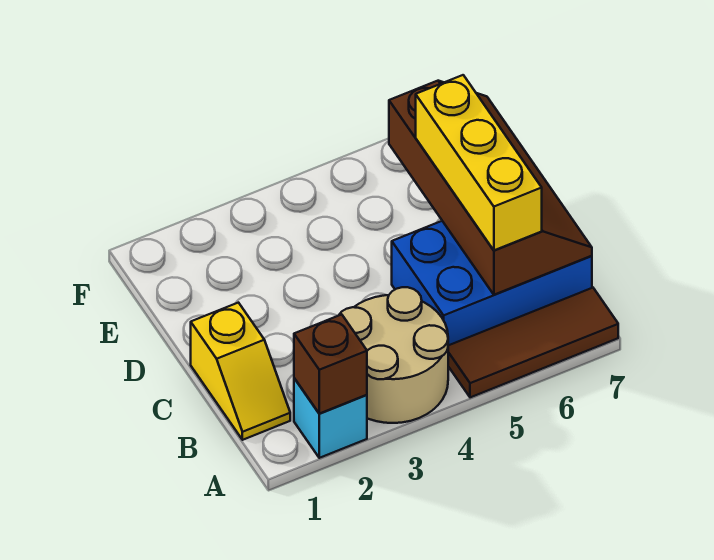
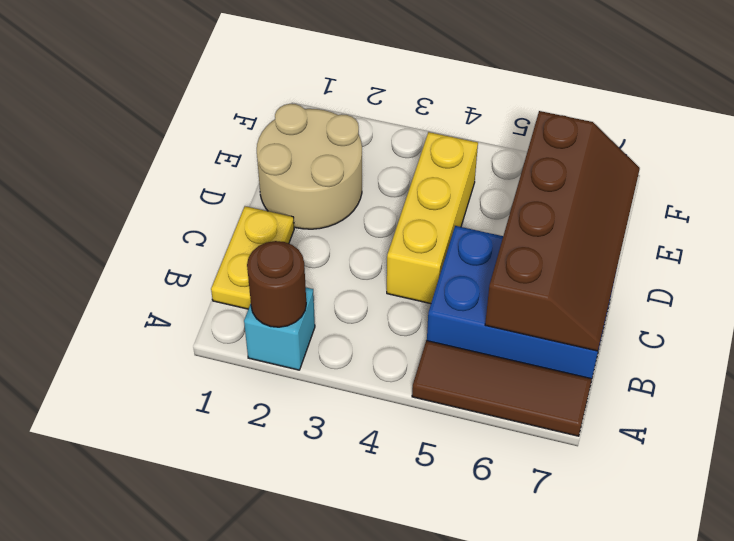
brown brick A2 level 2 -> brown round brick A2 level 2
tan round brick A3:B4 level 1 -> tan round brick D1:E2 level 1
yellow slope B1:C1 level 1 top C -> yellow plate B1:C1 level 1
yellow brick B6:D6 level 3 -> yellow brick C4:E4 level 1

